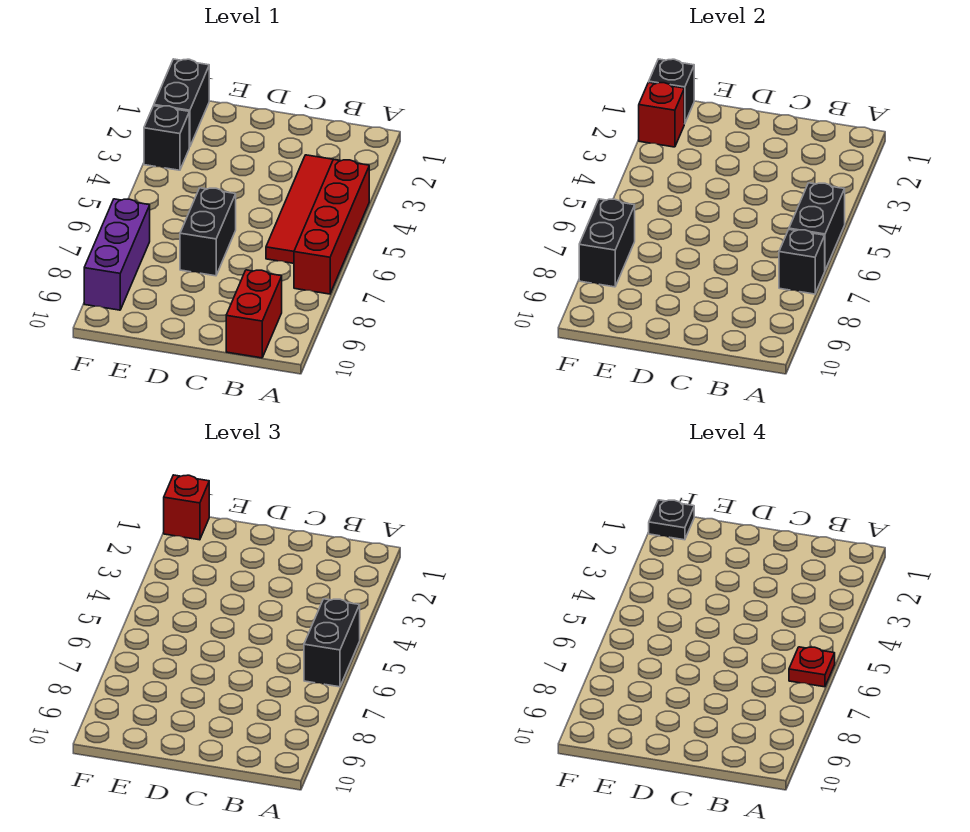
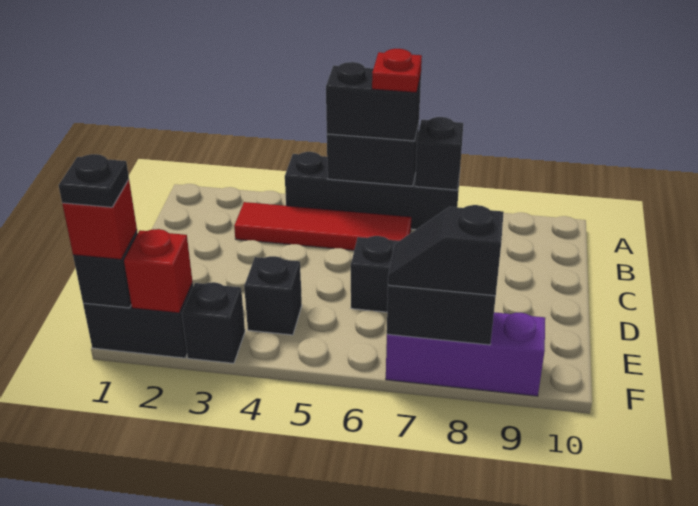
red brick A4:A7 level 1 -> black brick A4:A7 level 1
red brick B9:B10 level 1 -> none
none -> black brick E4 level 1
none -> black slope F7:F8 level 3 top 8

